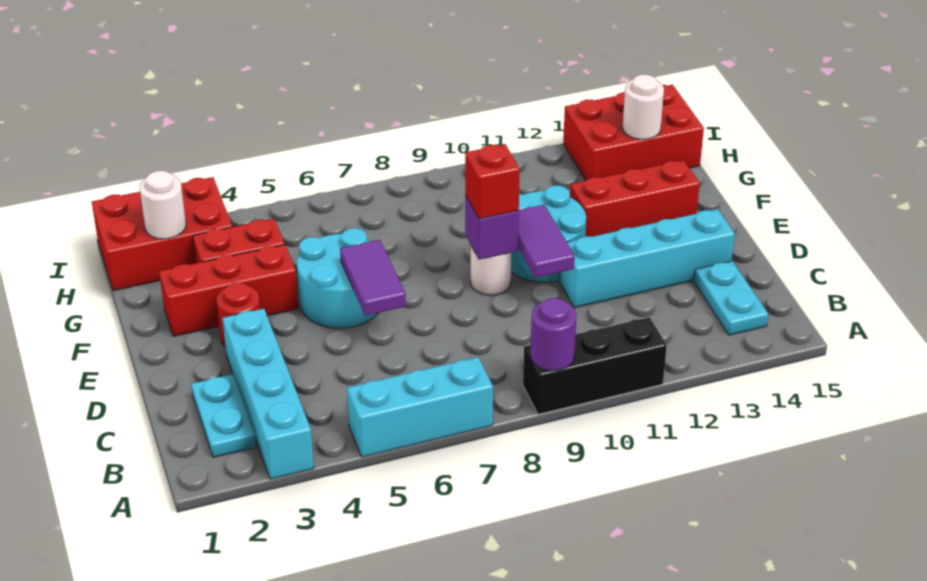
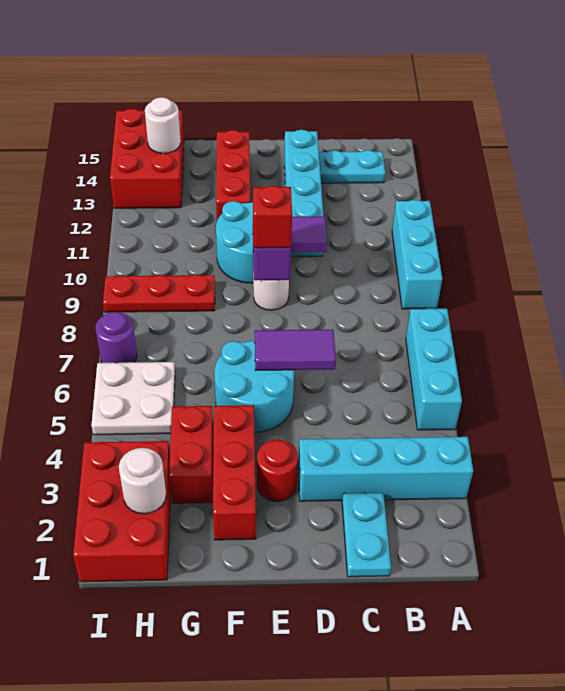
black brick A9:A11 level 1 -> cyan brick A9:A11 level 1
purple round brick A9 level 2 -> purple round brick I7 level 1
cyan plate B2:C2 level 1 -> cyan plate C1:C2 level 1
none -> red plate G9:I9 level 1
none -> white plate H5:I6 level 1

